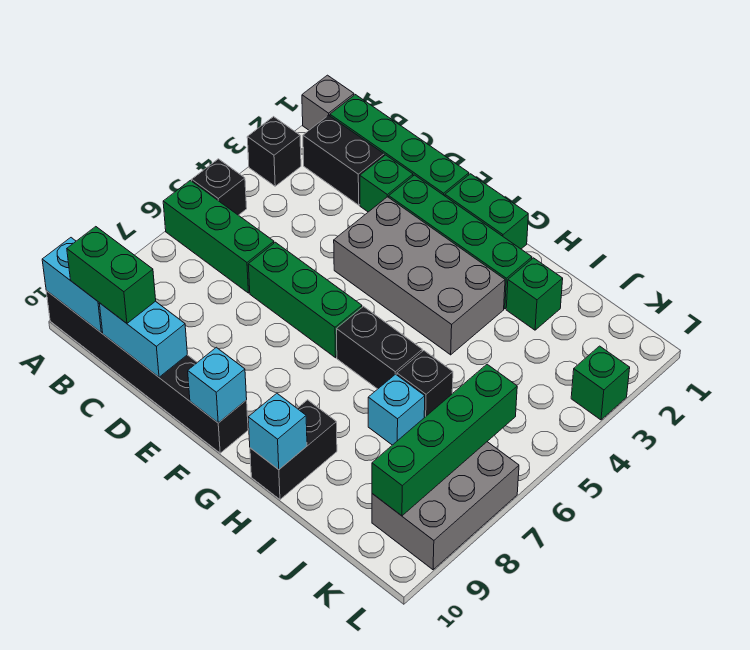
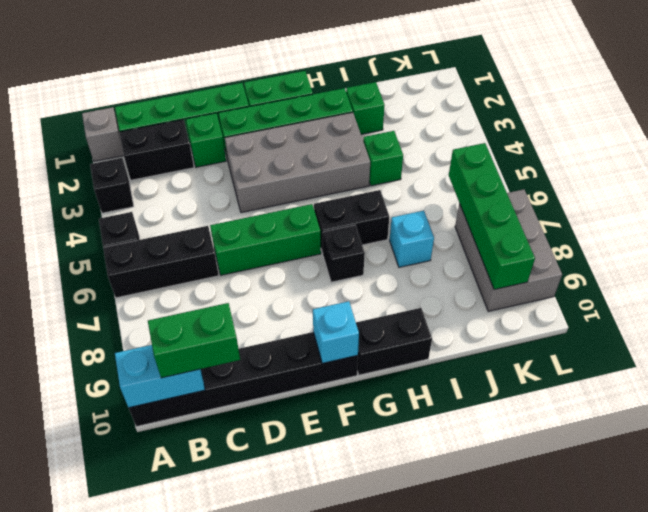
green brick A6:C6 level 1 -> black brick A6:C6 level 1
cyan brick C10:D10 level 2 -> none
black brick H9:H10 level 1 -> black brick G10:H10 level 1
cyan brick H10 level 2 -> none
black brick I6 level 1 -> black brick G7 level 1
green brick L3 level 1 -> green brick I4 level 1

